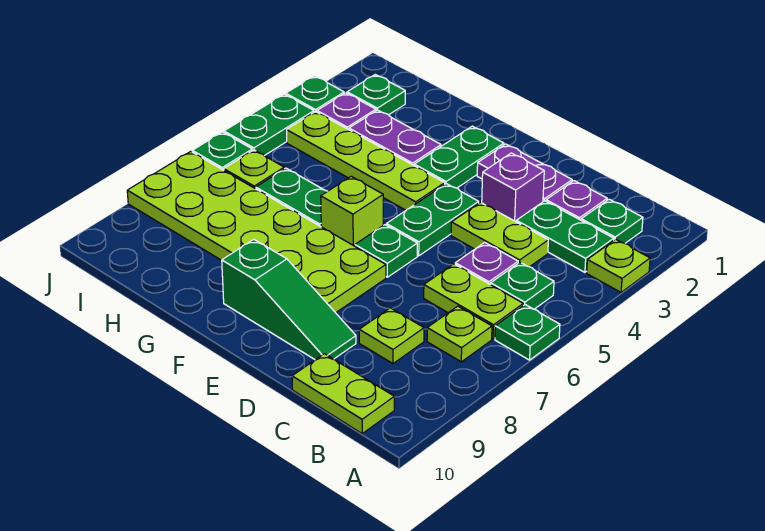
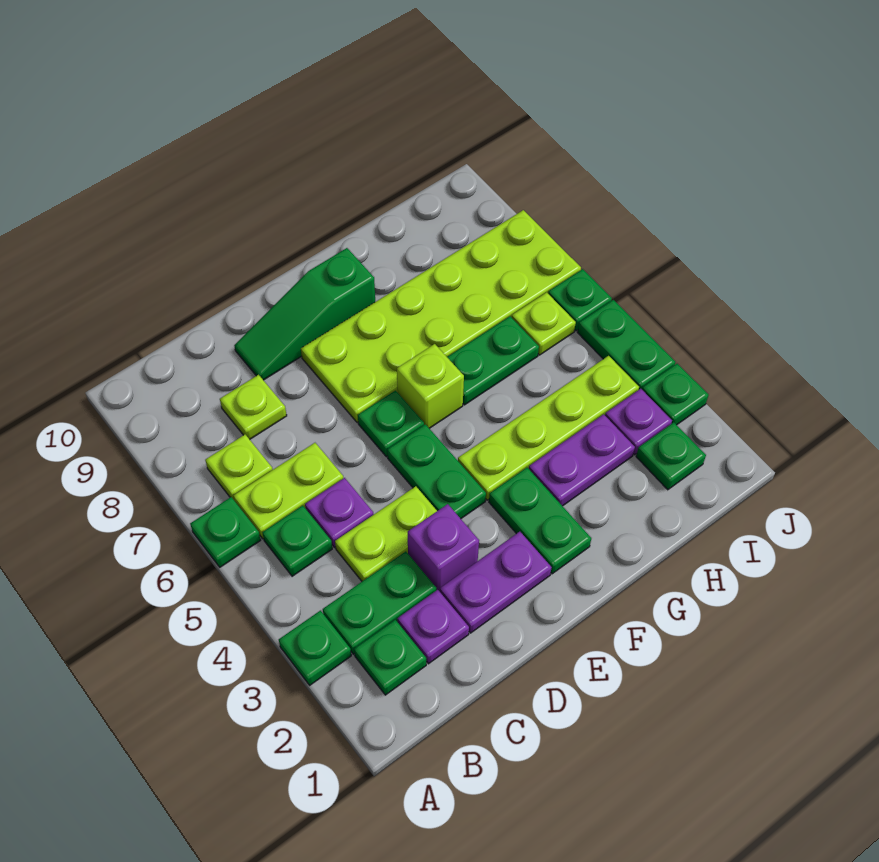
lime plate A3 level 1 -> green plate A3 level 1
lime plate B10:C10 level 1 -> none

